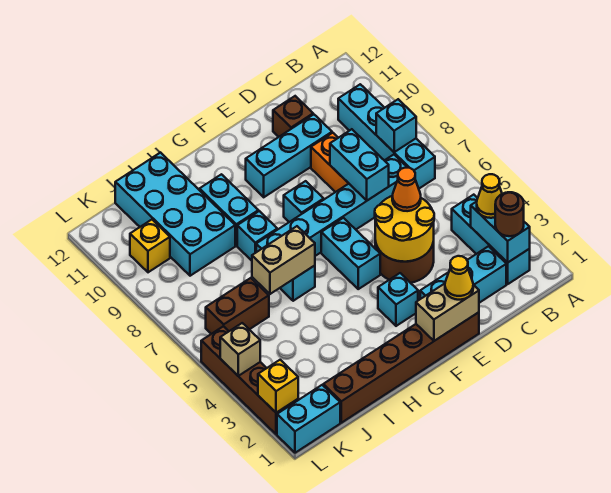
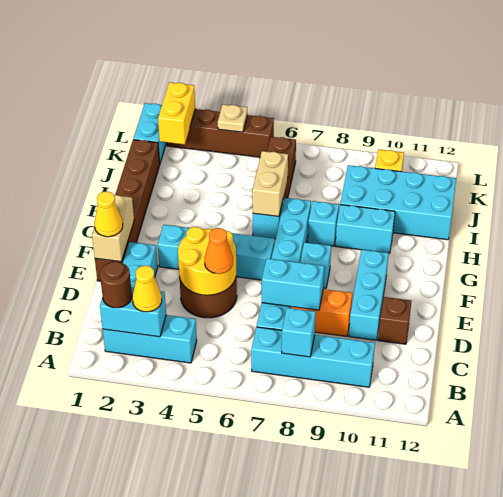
yellow brick L2 level 2 -> yellow brick K2:L2 level 2
tan brick L4 level 2 -> tan plate L4 level 2

